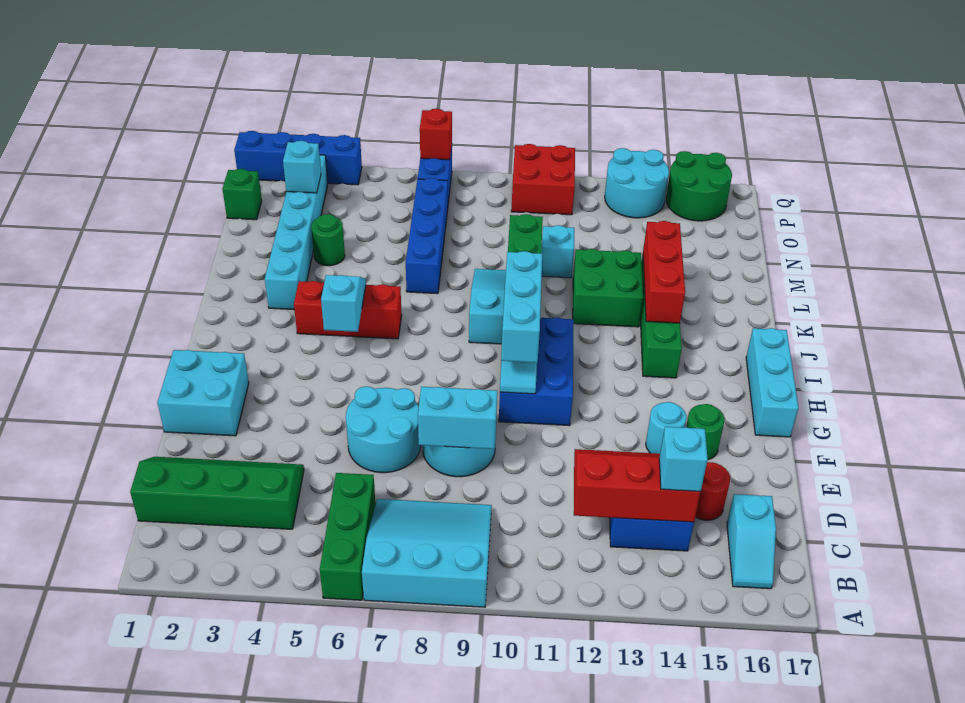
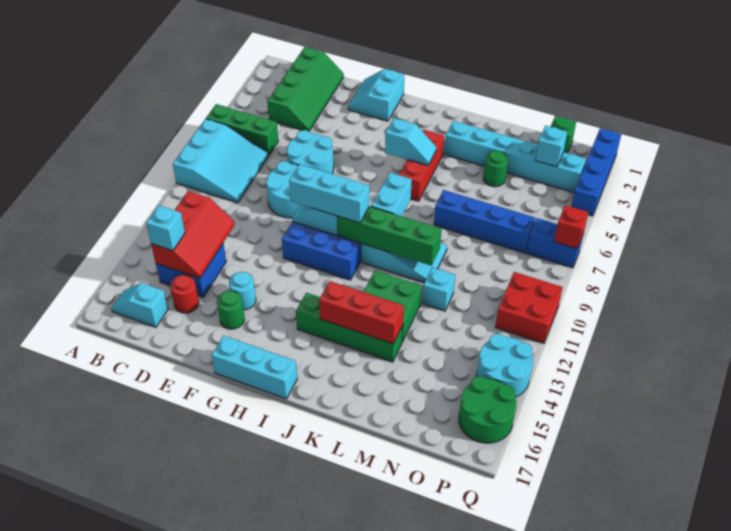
cyan brick E8:E9 level 2 -> cyan brick J8:J9 level 2
cyan brick F1:G2 level 1 -> cyan slope F1:G2 level 1 top G

